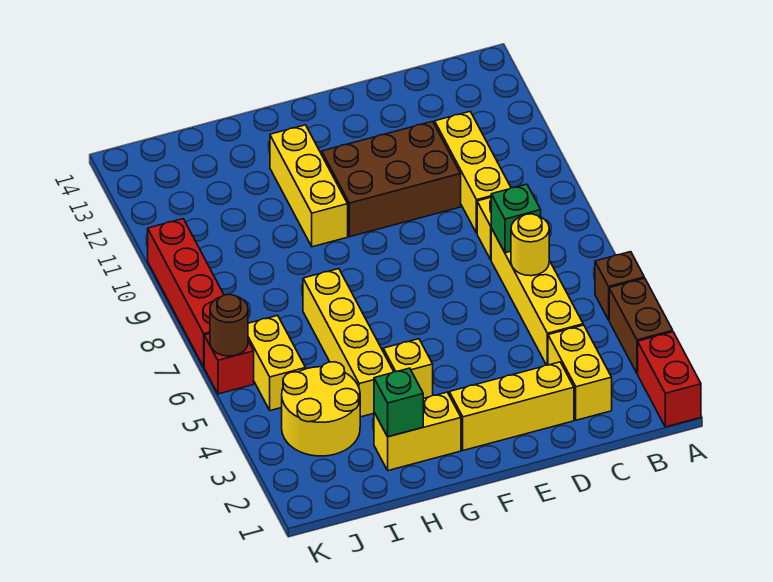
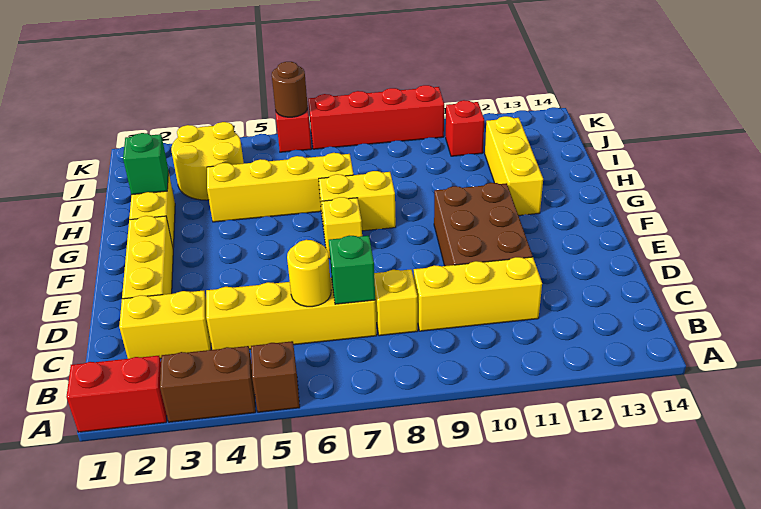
yellow brick G4 level 1 -> yellow brick F7 level 1
yellow brick G10:G12 level 1 -> yellow brick G12:I12 level 1
yellow brick J5:J6 level 1 -> yellow brick G7:G8 level 1
none -> red brick J11 level 1

